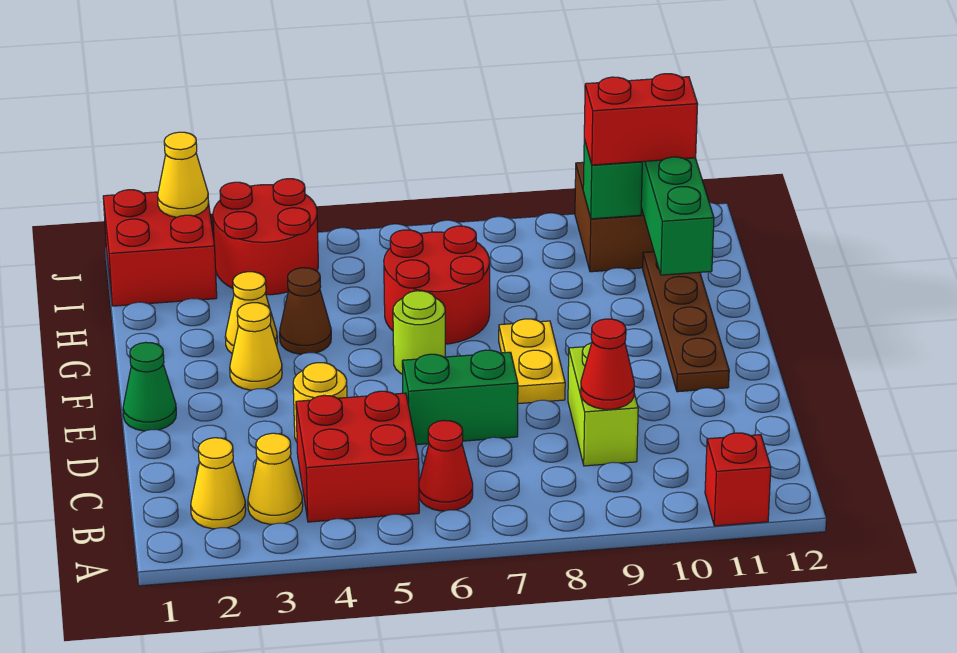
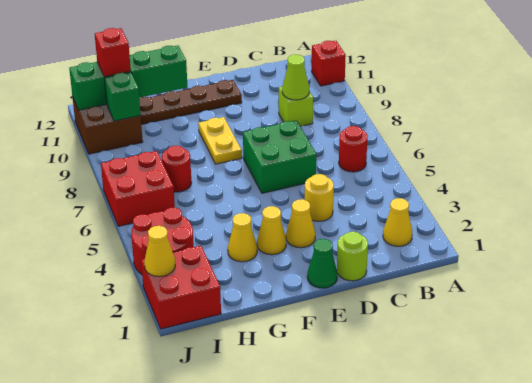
yellow cone B3 level 1 -> yellow cone E3 level 1
red brick B4:C5 level 1 -> red brick I6:J7 level 1
red cone B6 level 1 -> red round brick B6 level 1
lime brick C9:D9 level 1 -> lime brick C9 level 1
red cone C9 level 2 -> lime cone C9 level 2
green brick D6:D7 level 1 -> green brick D6:E7 level 1
yellow plate E8:F8 level 1 -> yellow plate F8:F9 level 1
lime round brick F6 level 1 -> lime round brick D1 level 1
brown cone G4 level 1 -> none
red round brick G6:H7 level 1 -> red round brick H7 level 1
red brick I10:I11 level 3 -> red brick I11 level 3

